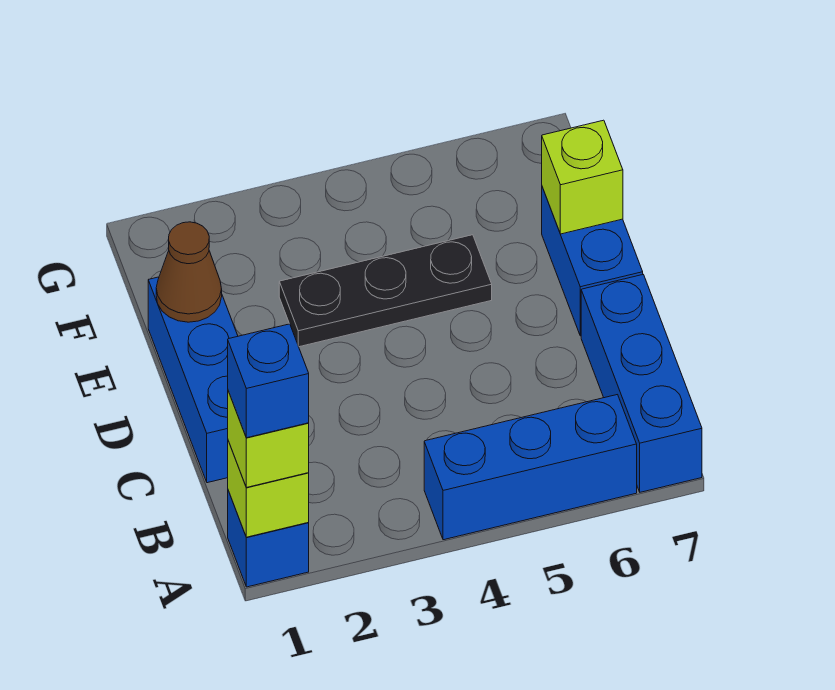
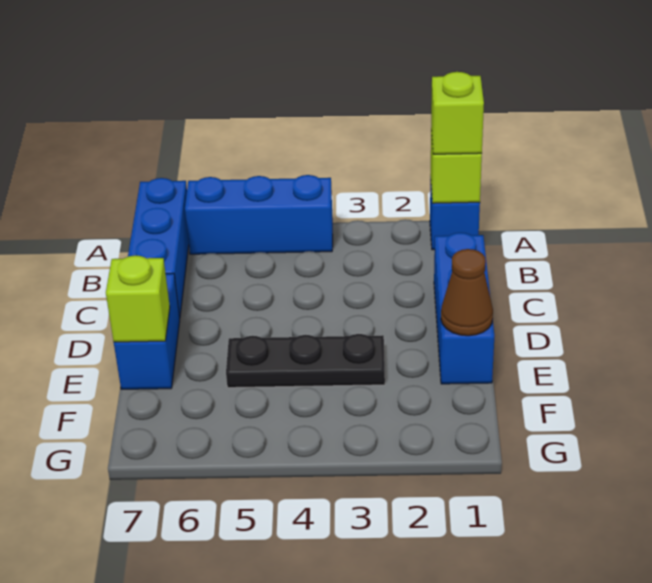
blue brick A1 level 4 -> none

